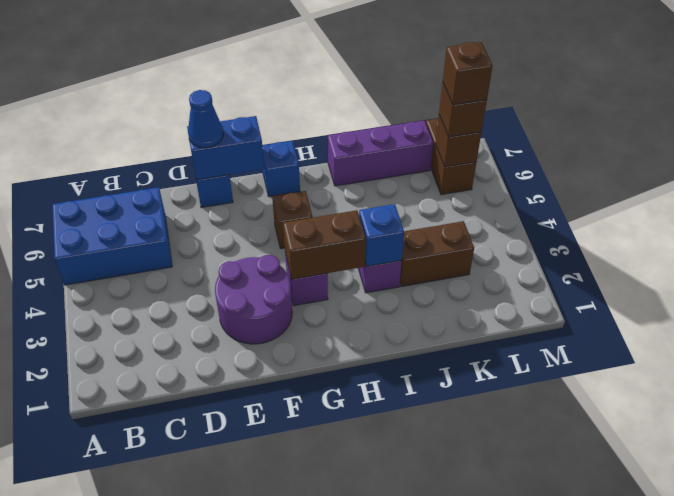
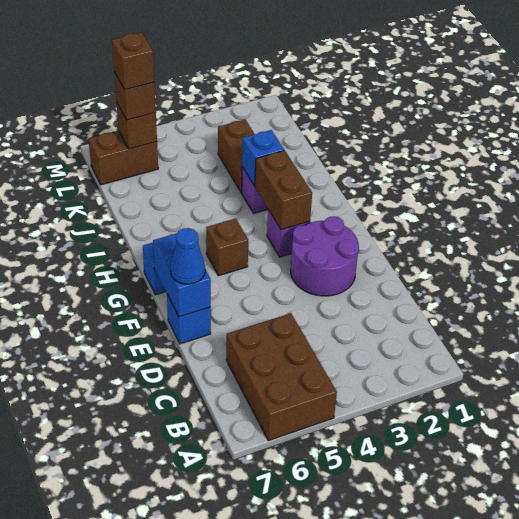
blue brick A5:C6 level 1 -> brown brick A5:C6 level 1
purple brick I7:K7 level 1 -> none

